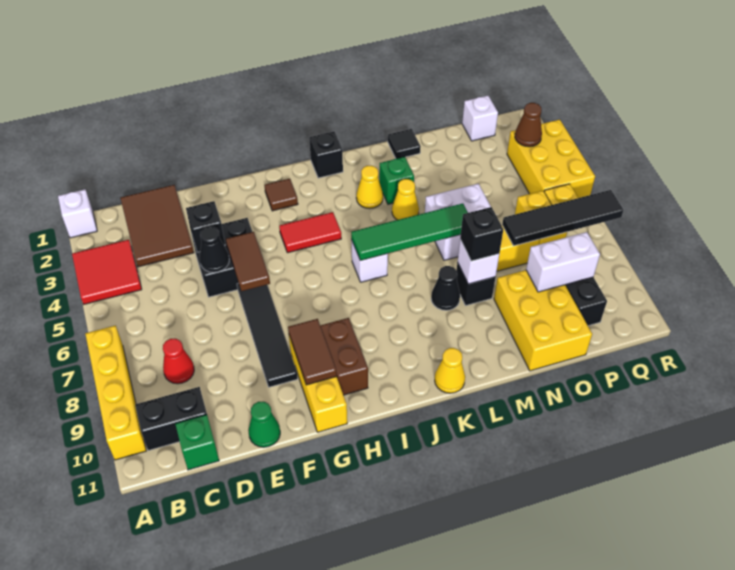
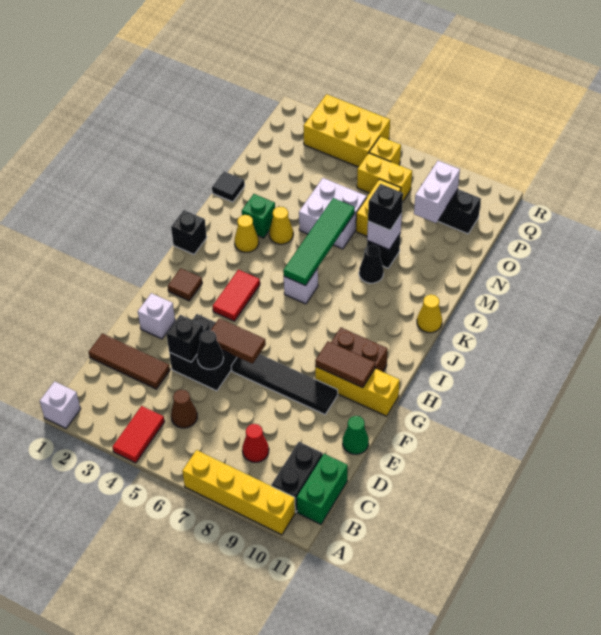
red tile A3:B4 level 1 -> red tile A4:B4 level 1
brown tile C1:D3 level 1 -> brown tile D1:D3 level 1
green brick C11 level 1 -> green brick B11:C11 level 1
yellow brick N9:O11 level 1 -> none
black tile O7:R7 level 2 -> none
white brick P1 level 1 -> white brick F2 level 1
brown cone Q3 level 2 -> brown cone C5 level 1

